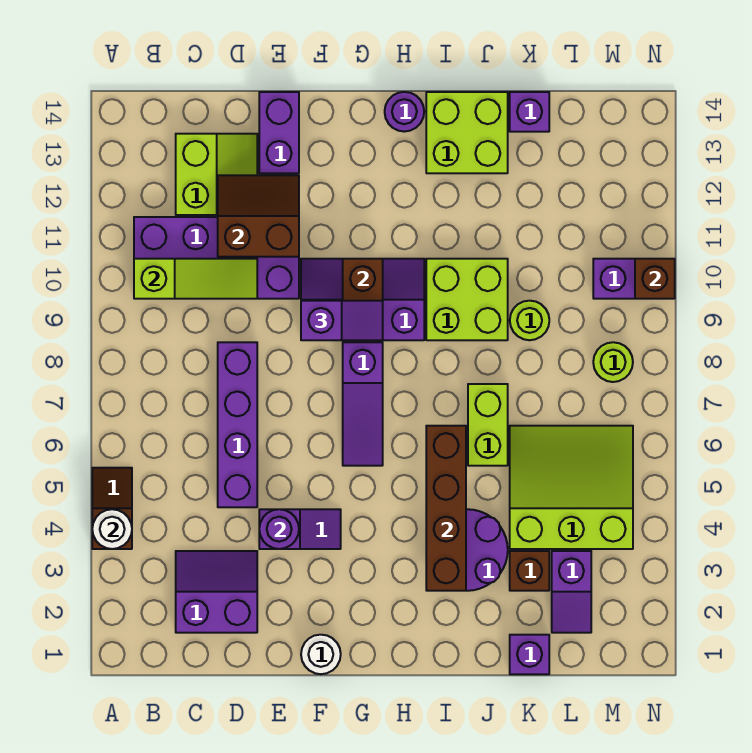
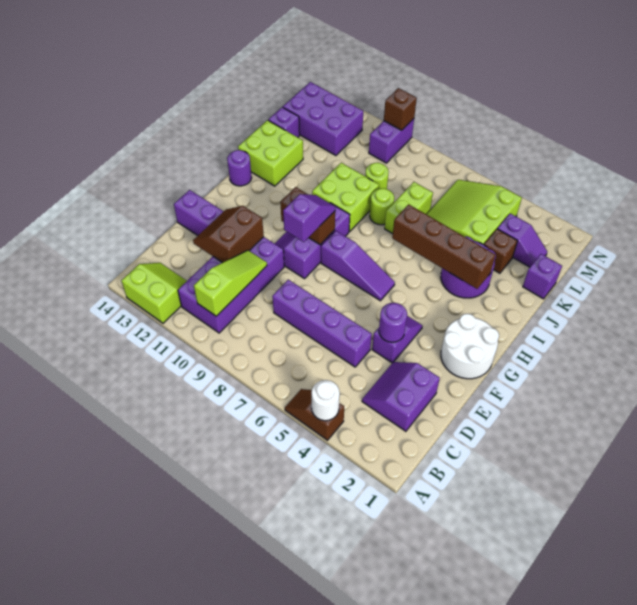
lime slope C12:D13 level 1 top C -> lime slope A12:B13 level 1 top A
white round brick F1 level 1 -> white round brick F1:G2 level 1
lime brick J6:J7 level 1 -> lime brick J7:K7 level 1
none -> purple brick L12:M14 level 1
lime round brick M8 level 1 -> lime round brick J8 level 1

